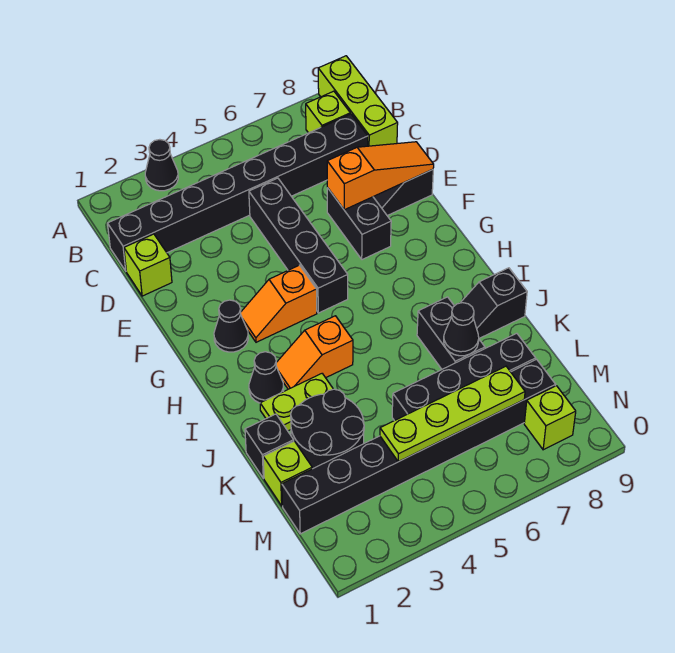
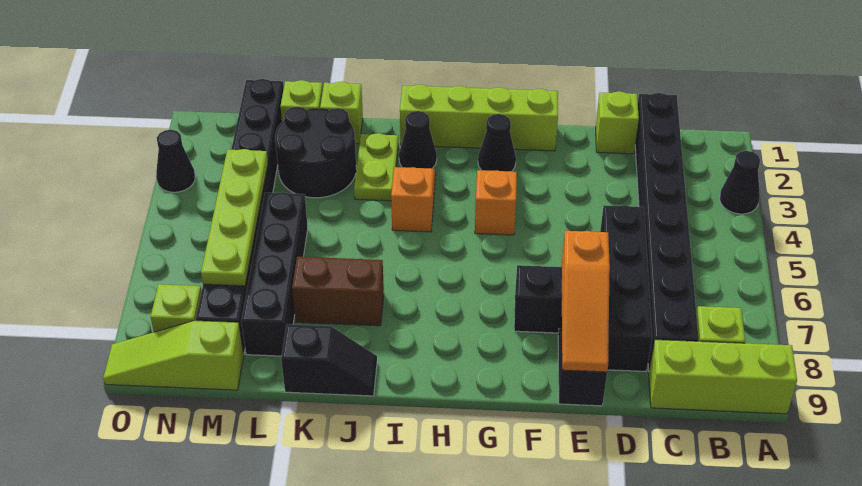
black brick D5:G5 level 1 -> black brick D5:D8 level 1
none -> lime brick F1:I1 level 1
black brick J7:K7 level 1 -> brown brick J7:K7 level 1
black slope J8:J9 level 1 top 9 -> black slope J9:K9 level 1 top K
black brick K1 level 1 -> lime brick K1 level 1
black cone K7 level 2 -> black cone O3 level 1
none -> lime slope M9:O9 level 1 top M

